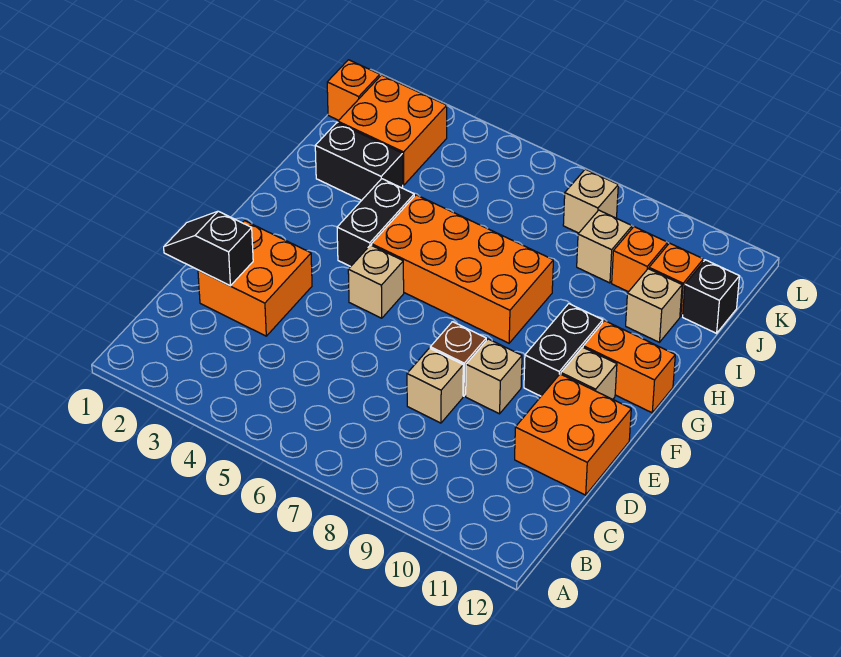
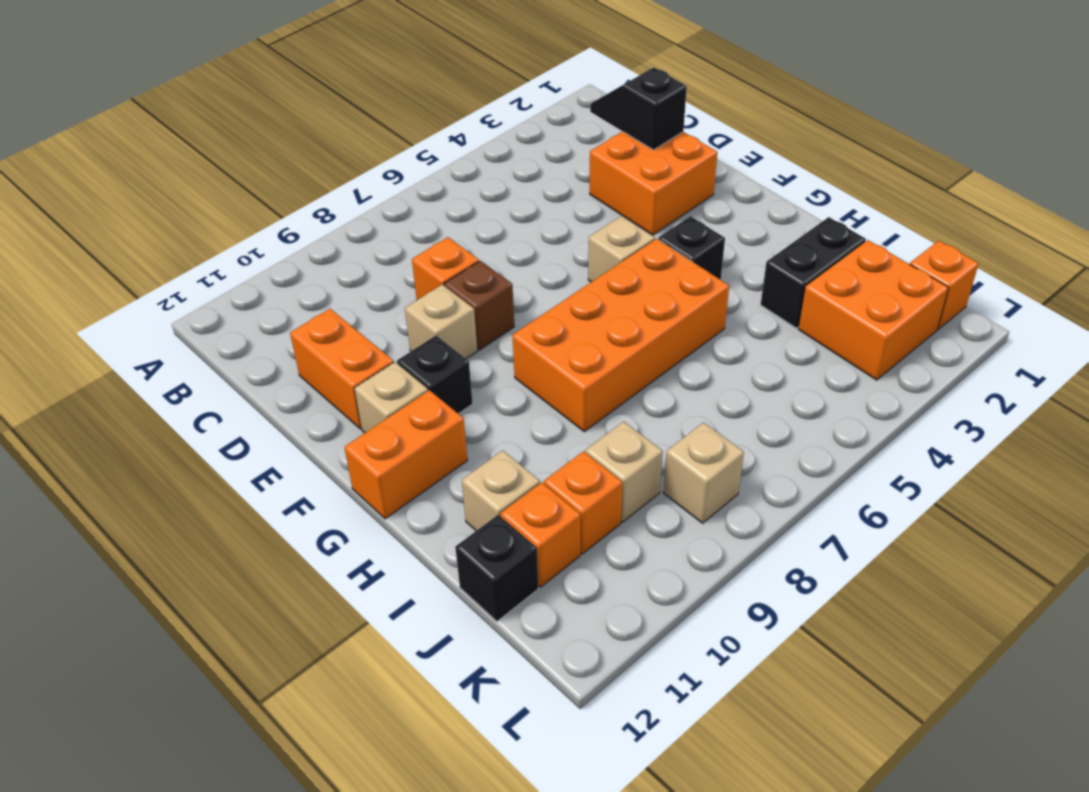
black slope D1:D2 level 2 top 2 -> black slope C2:D2 level 2 top D
tan brick D8 level 1 -> orange brick D8 level 1
orange brick D11:E12 level 1 -> orange brick D11:E11 level 1
black brick F10:G10 level 1 -> black brick F10 level 1
black brick G4:H4 level 1 -> black brick G4 level 1

